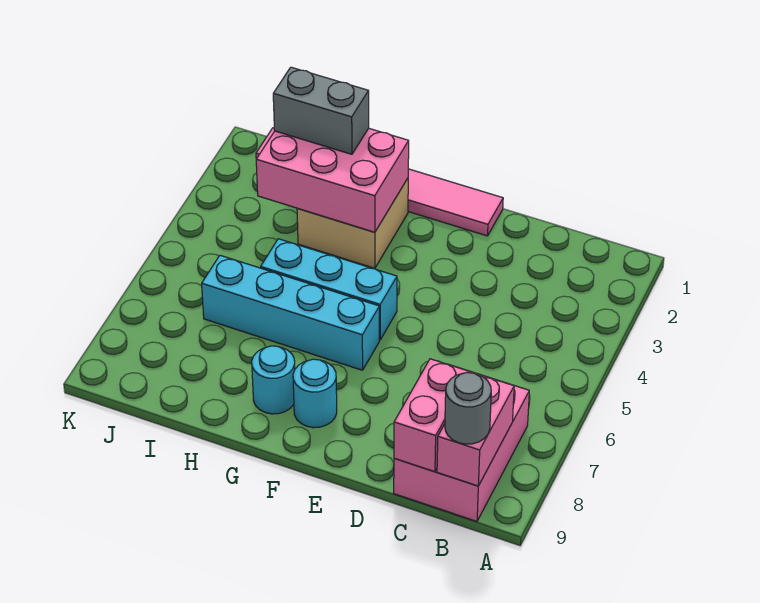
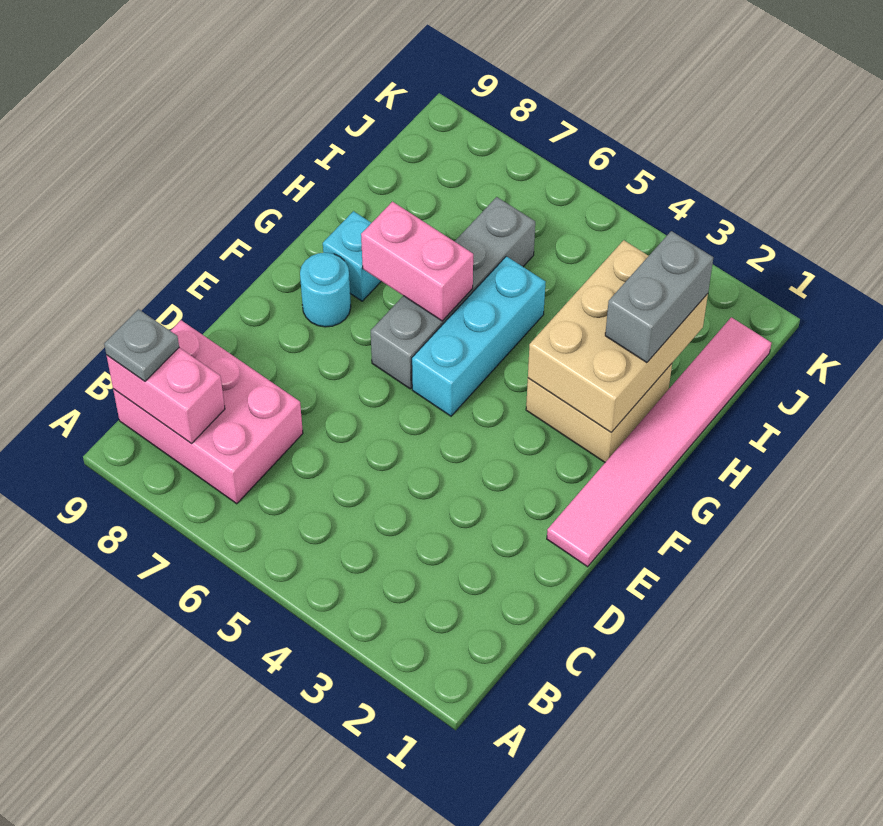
grey round brick B9 level 3 -> grey plate B9 level 3
pink brick C8:C9 level 2 -> pink brick G6:G7 level 2
cyan brick F6:I6 level 1 -> grey brick F6:I6 level 1
pink brick G2:I3 level 2 -> tan brick G2:I3 level 2
cyan round brick G8 level 1 -> cyan brick G8 level 1

